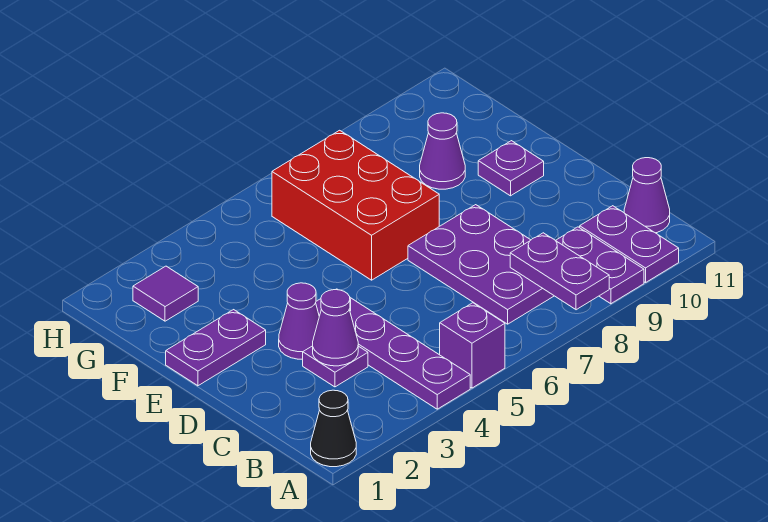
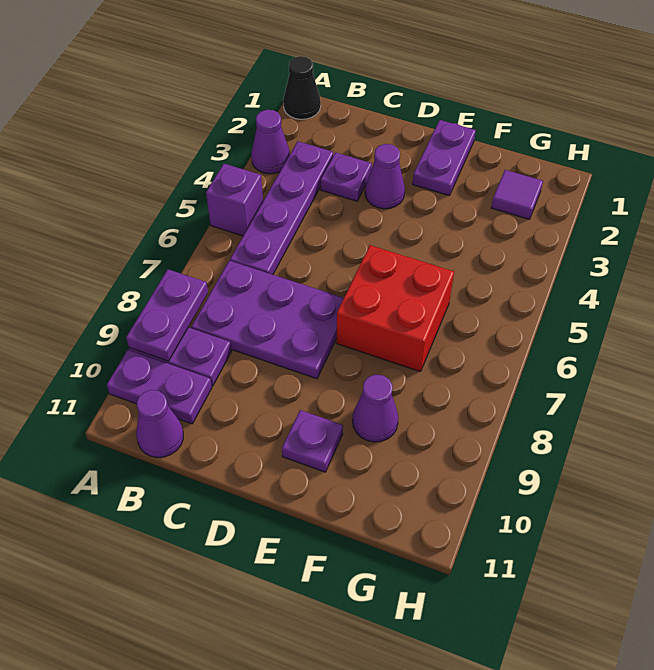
purple plate A4:D4 level 1 -> purple plate B3:B6 level 1
purple plate A8:B8 level 2 -> purple plate A8:A9 level 2
purple cone C3 level 2 -> purple cone A3 level 1
red brick E6:G7 level 1 -> red brick E6:F7 level 1

